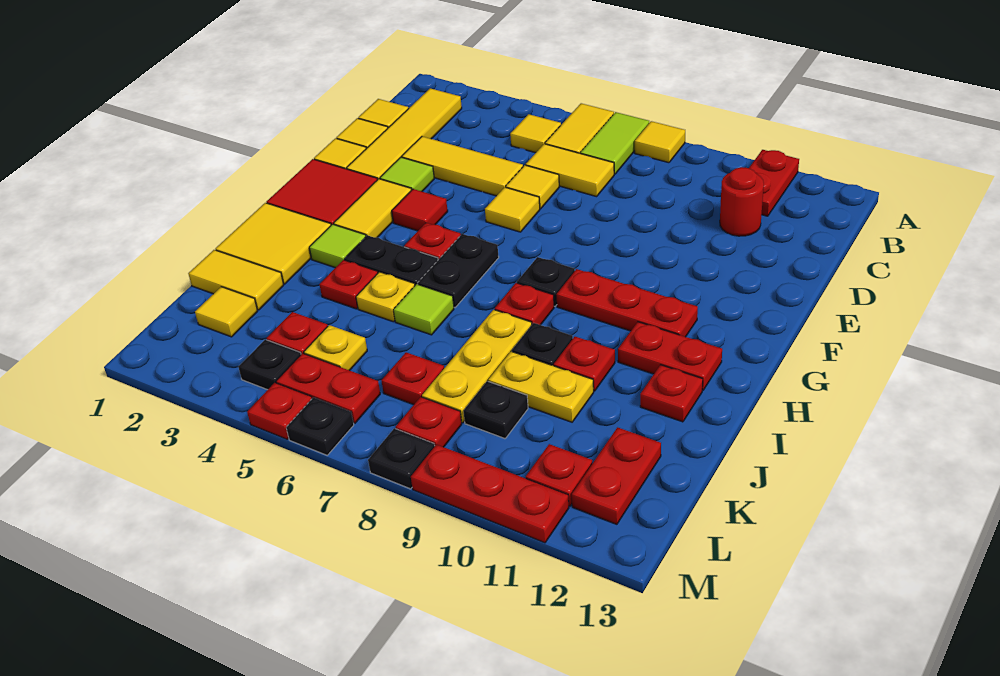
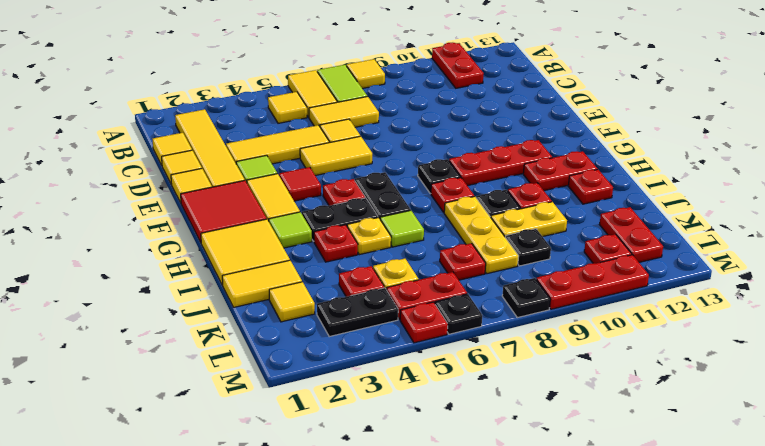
red round brick C11 level 1 -> none
yellow tile E6 level 1 -> yellow tile E5:E6 level 1
black plate L4 level 1 -> black plate L3:L4 level 1
red plate L8 level 1 -> none

